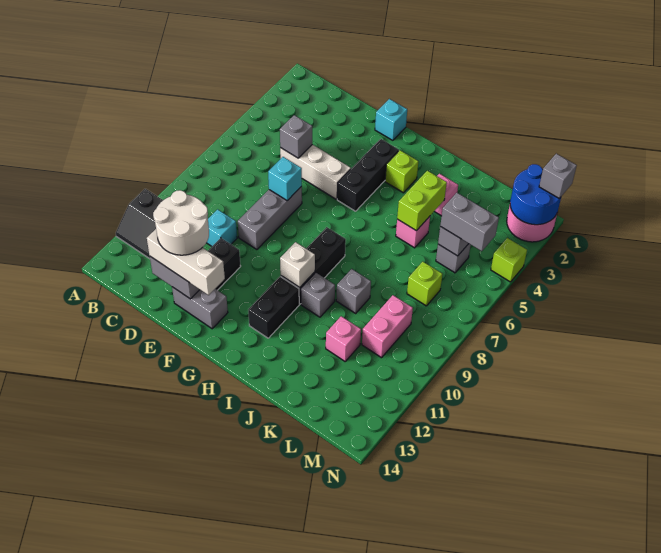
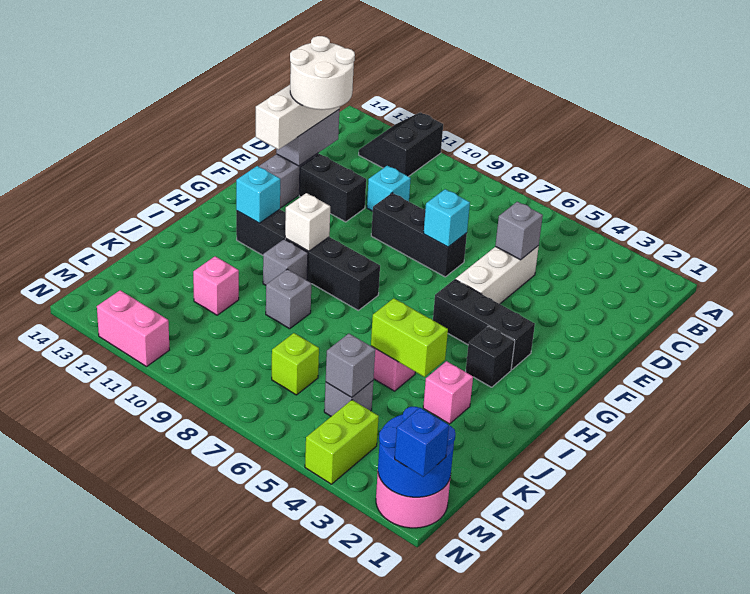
grey brick E7:E9 level 1 -> black brick E7:E9 level 1
cyan brick F1 level 1 -> cyan brick H12 level 2
lime brick H3 level 1 -> black brick H3 level 1
grey brick L5:M5 level 3 -> none
pink brick L9:L10 level 1 -> pink brick N11:N12 level 1
grey brick N1 level 3 -> blue brick N1 level 3
lime brick N4 level 1 -> lime brick M4:N4 level 1

